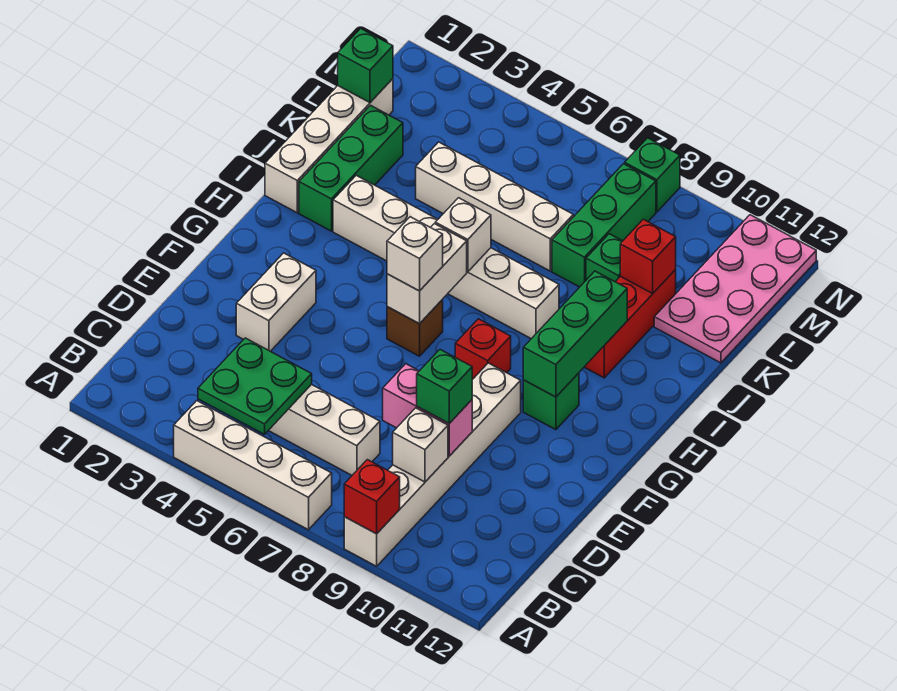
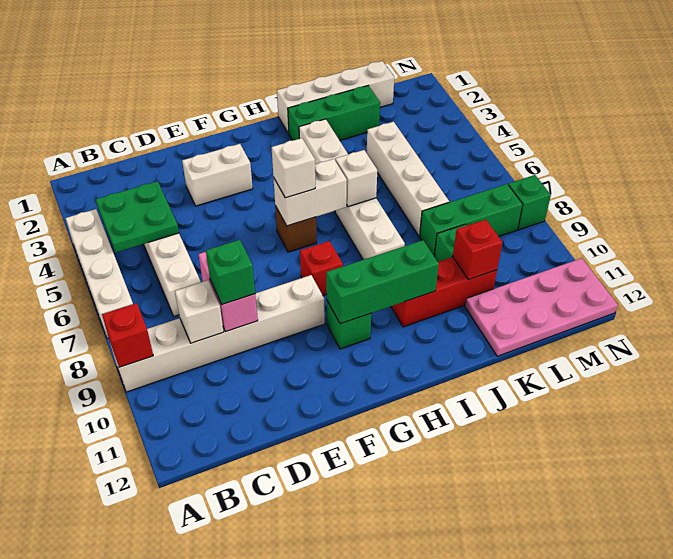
green brick L1 level 2 -> none

